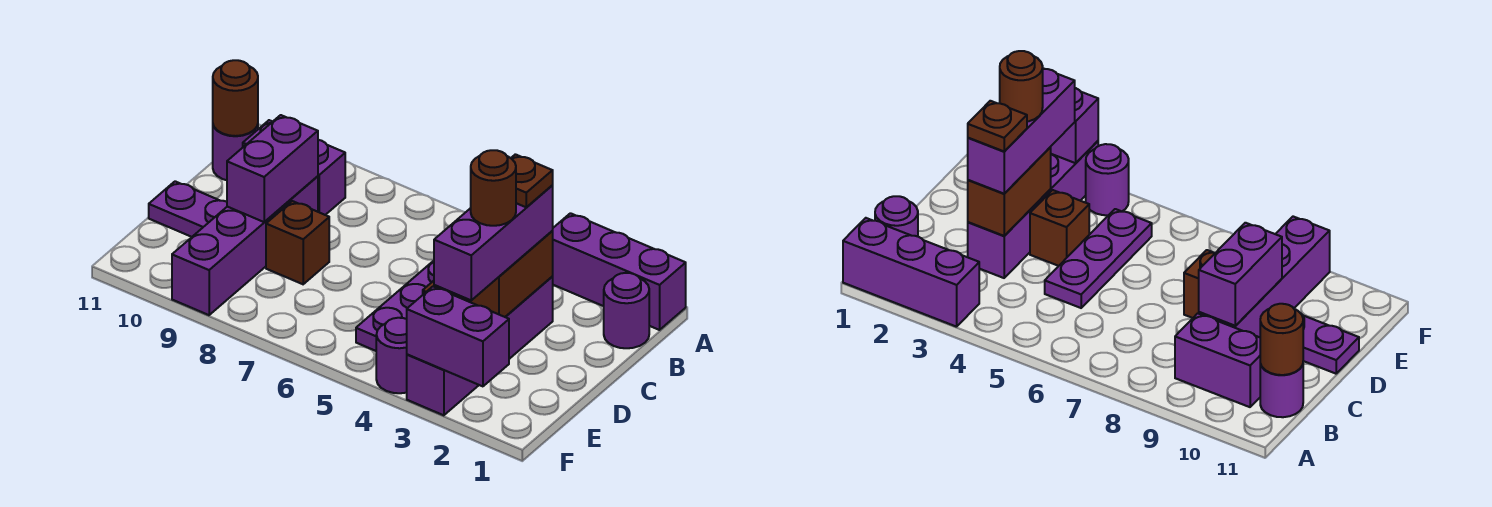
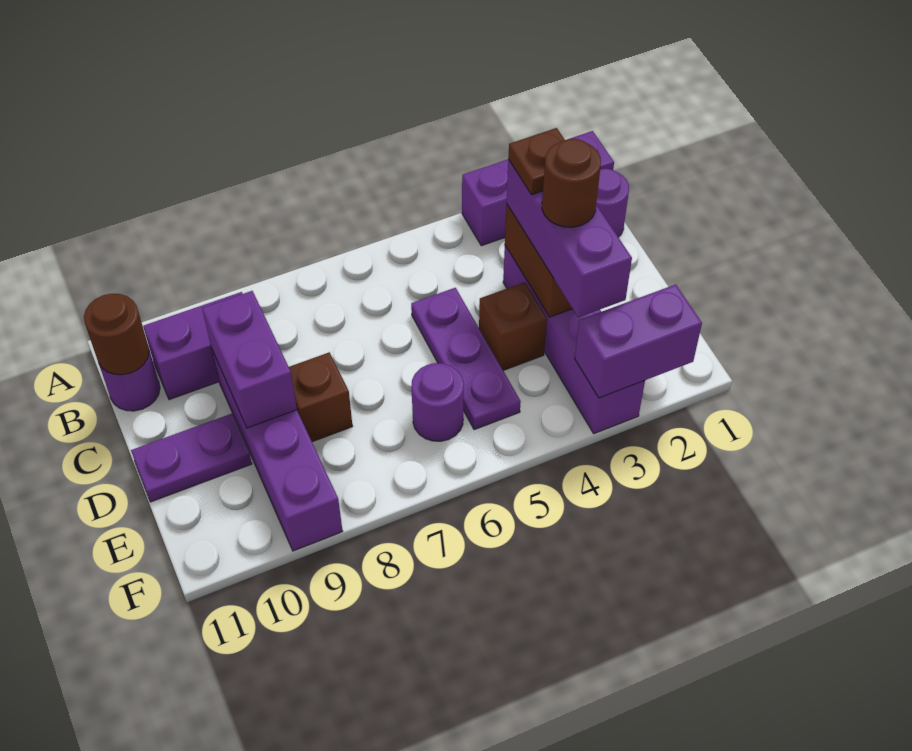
purple round brick F4 level 1 -> purple round brick E6 level 1

